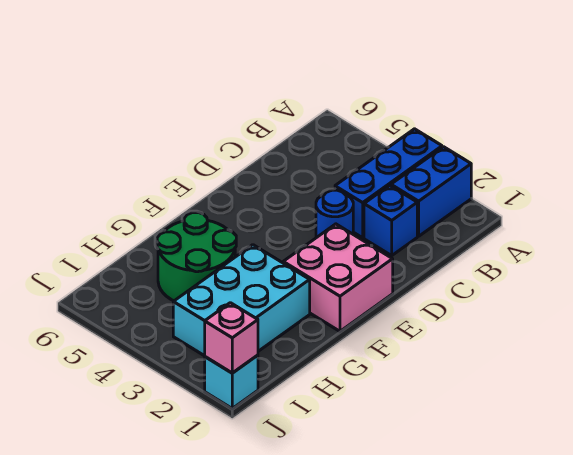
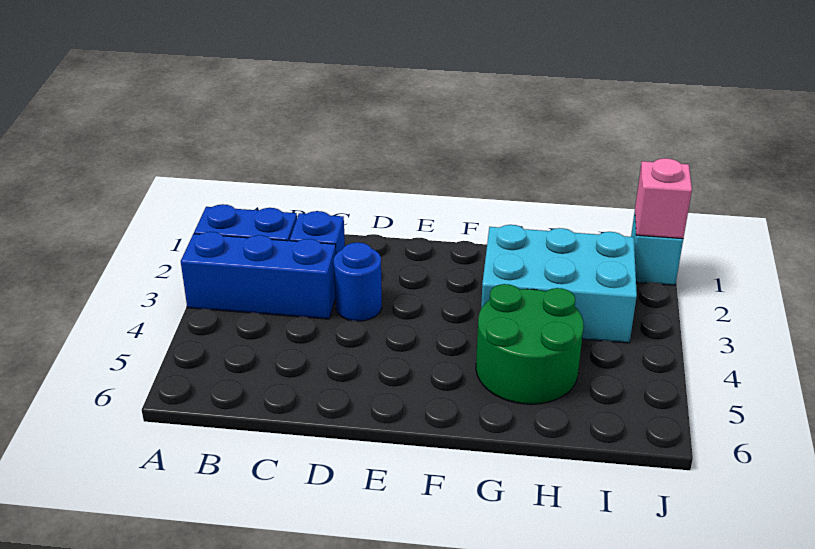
pink brick E1:F2 level 1 -> none

